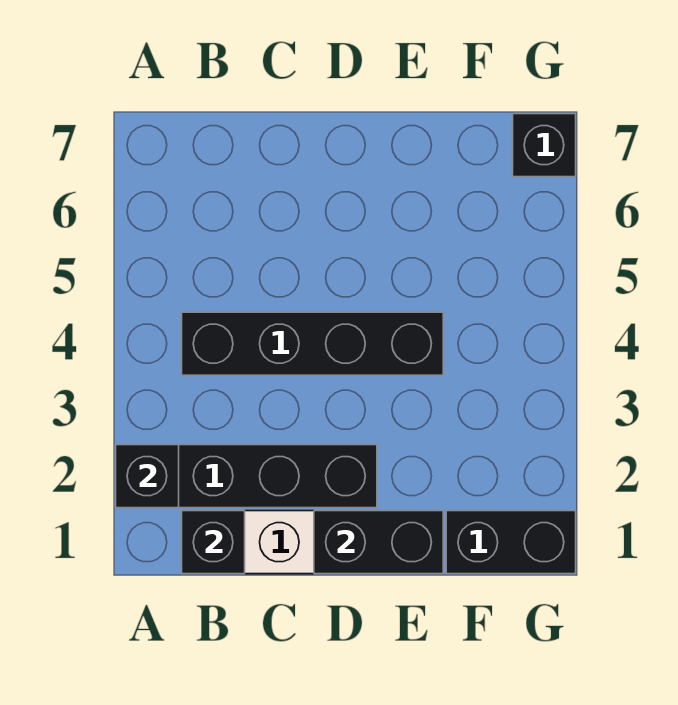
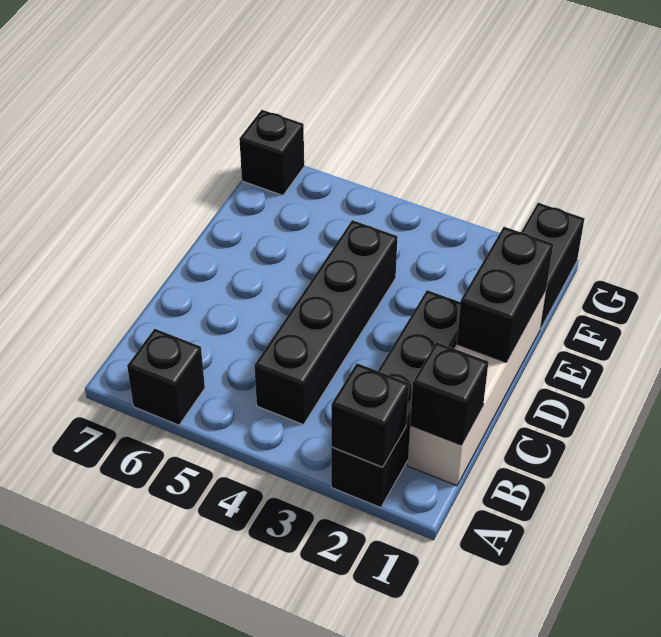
none -> black brick A6 level 1

